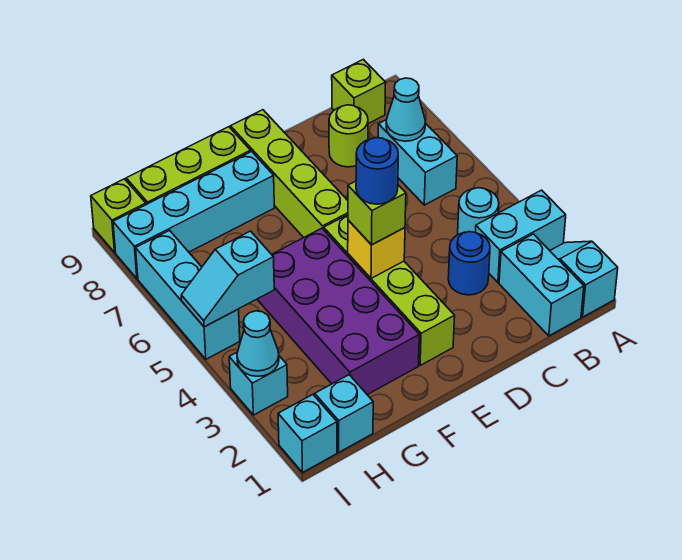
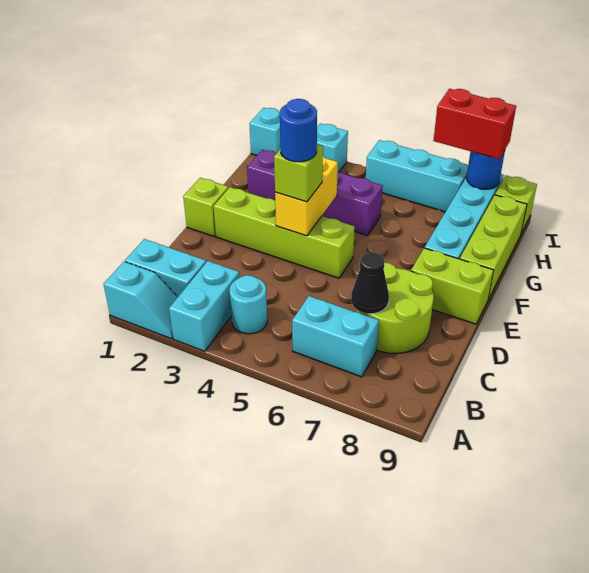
cyan cone B7 level 2 -> none
lime brick B9 level 1 -> lime brick E1 level 1
blue round brick C3 level 1 -> blue round brick I8 level 2
none -> black cone C7 level 2
lime round brick C8 level 1 -> lime round brick C7:D8 level 1
yellow brick E4 level 2 -> yellow brick E4:F4 level 2
lime brick E6:E9 level 1 -> lime brick E8:E9 level 1
purple brick F2:G5 level 1 -> purple brick G2:G5 level 1
cyan brick H1 level 1 -> none
cyan slope H5:I5 level 2 top H -> none
cyan cone I3 level 2 -> none
none -> red brick I7:I8 level 3

